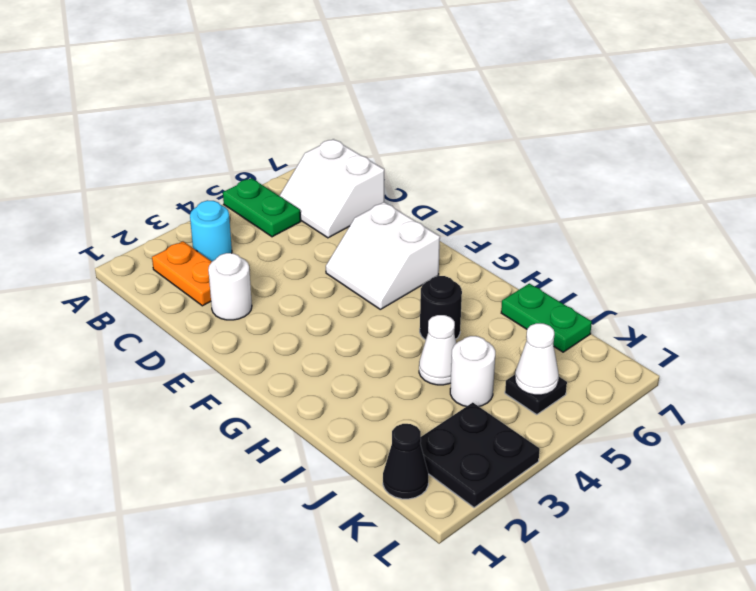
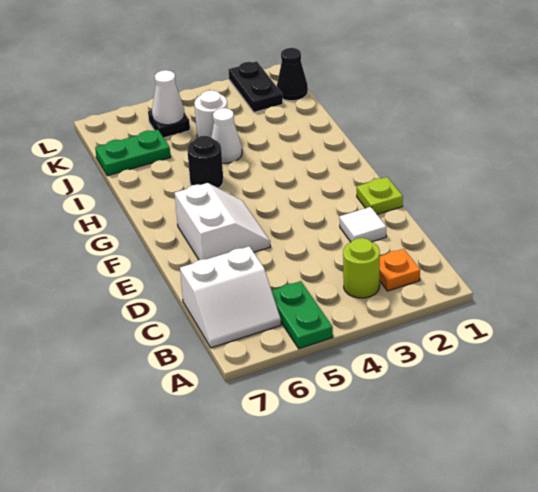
orange plate B2:C2 level 1 -> orange plate B2 level 1
cyan round brick B3 level 1 -> lime round brick B3 level 1
white slope B6:C7 level 1 top 7 -> white slope B6:C7 level 1 top C
white round brick D2 level 1 -> white tile D2 level 1
none -> lime plate E1 level 1
green plate I7:J7 level 1 -> green plate J6:J7 level 1
black plate K2:L3 level 1 -> black plate K2:L2 level 1

